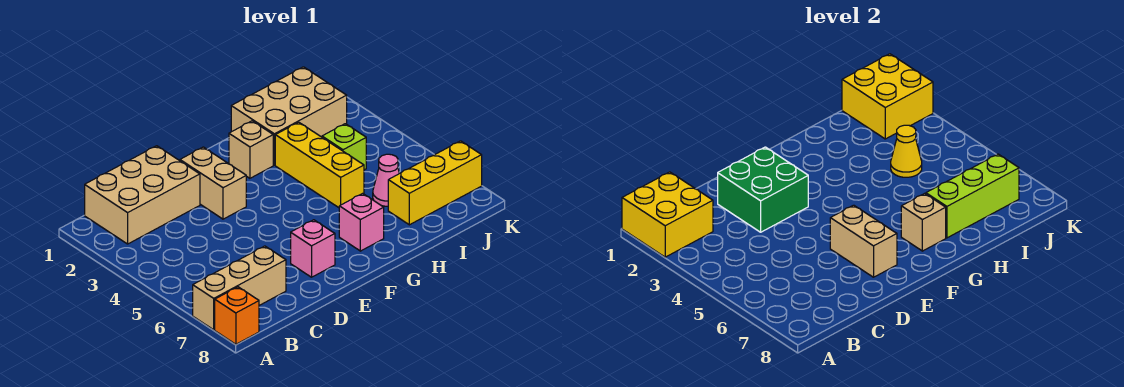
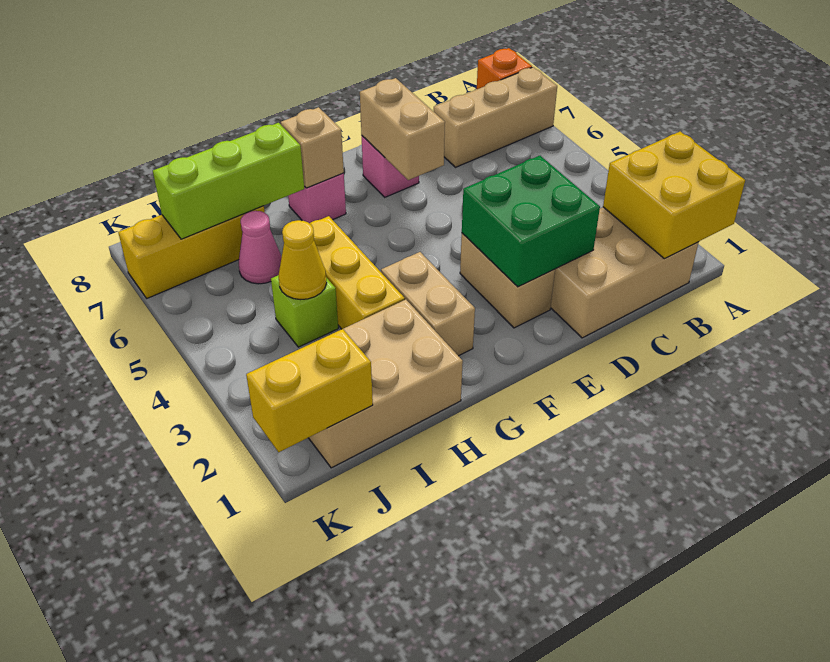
tan brick G2 level 1 -> tan brick G2:G3 level 1
yellow brick J1:K2 level 2 -> yellow brick J1:K1 level 2

